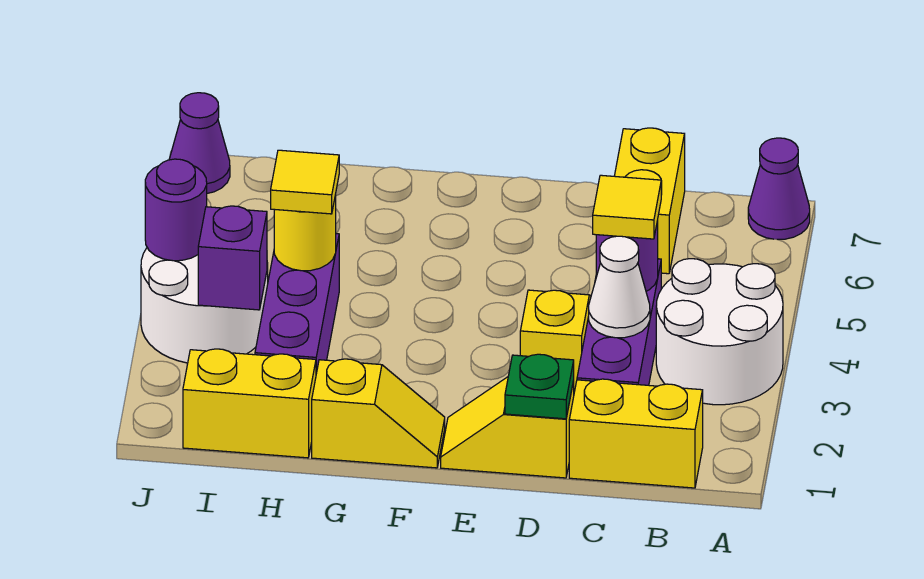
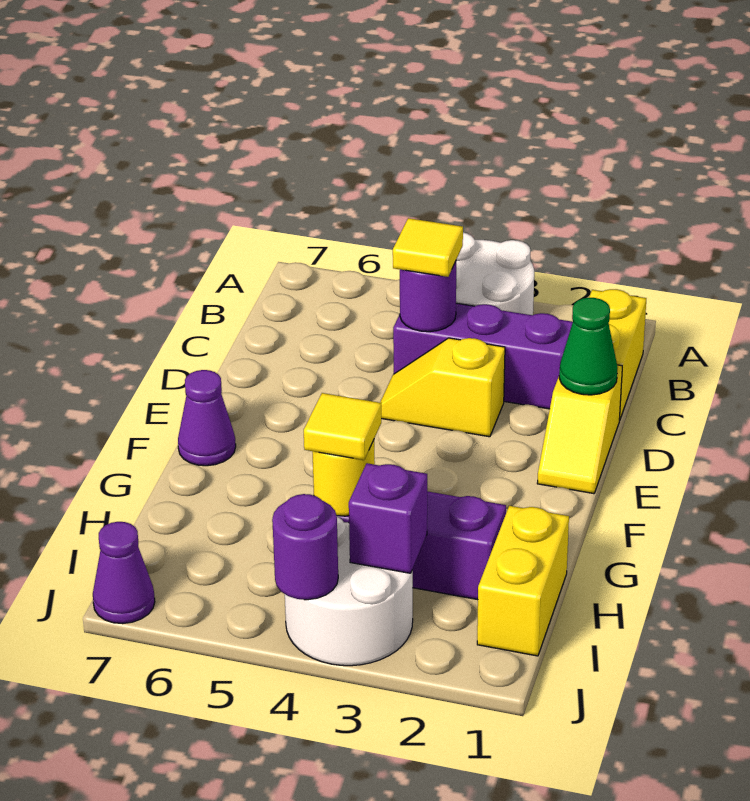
purple cone A7 level 1 -> purple cone F7 level 1
white cone C3 level 2 -> none
yellow brick C6:C7 level 1 -> none
green plate D1 level 2 -> green cone D1 level 2
yellow slope F1:G1 level 1 top G -> none

